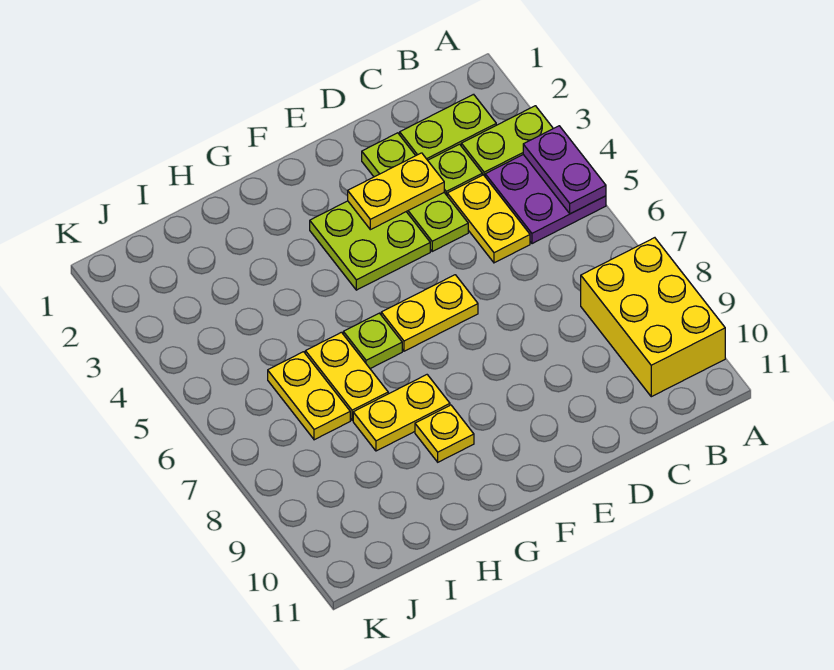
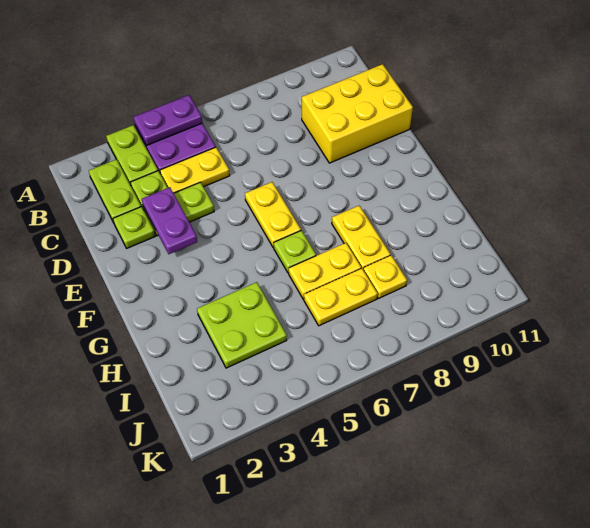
yellow brick A8:B10 level 1 -> yellow brick C9:D11 level 1
yellow plate D3:E3 level 2 -> purple plate D3:E3 level 2
lime plate E3:F4 level 1 -> lime plate H3:I4 level 1
yellow plate G9 level 1 -> yellow plate I8 level 1

